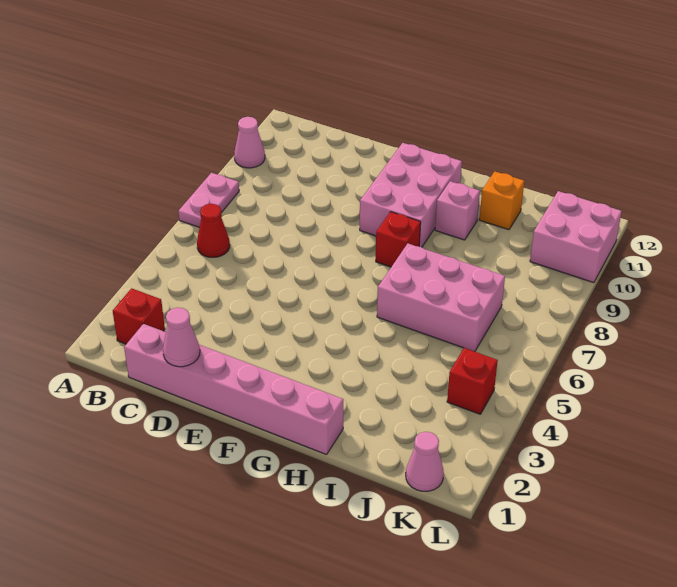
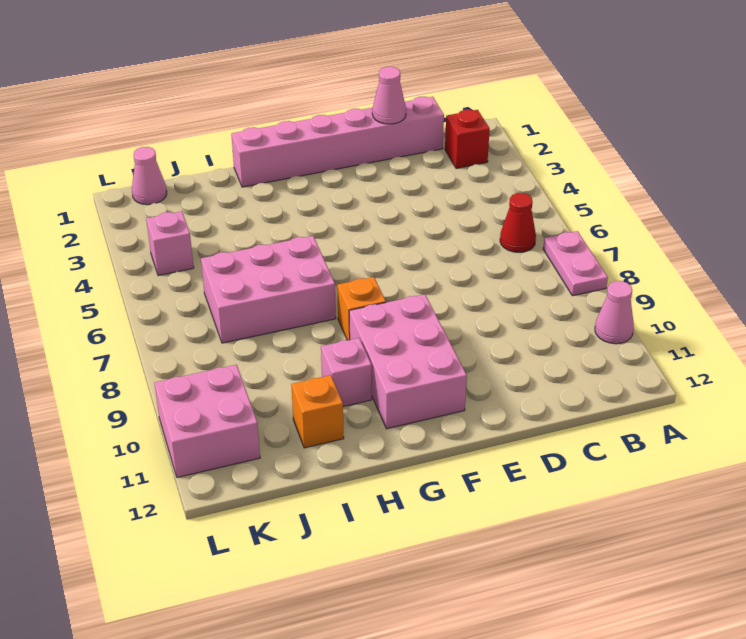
red brick G8 level 1 -> orange brick G8 level 1
red brick K4 level 1 -> pink brick K4 level 1

